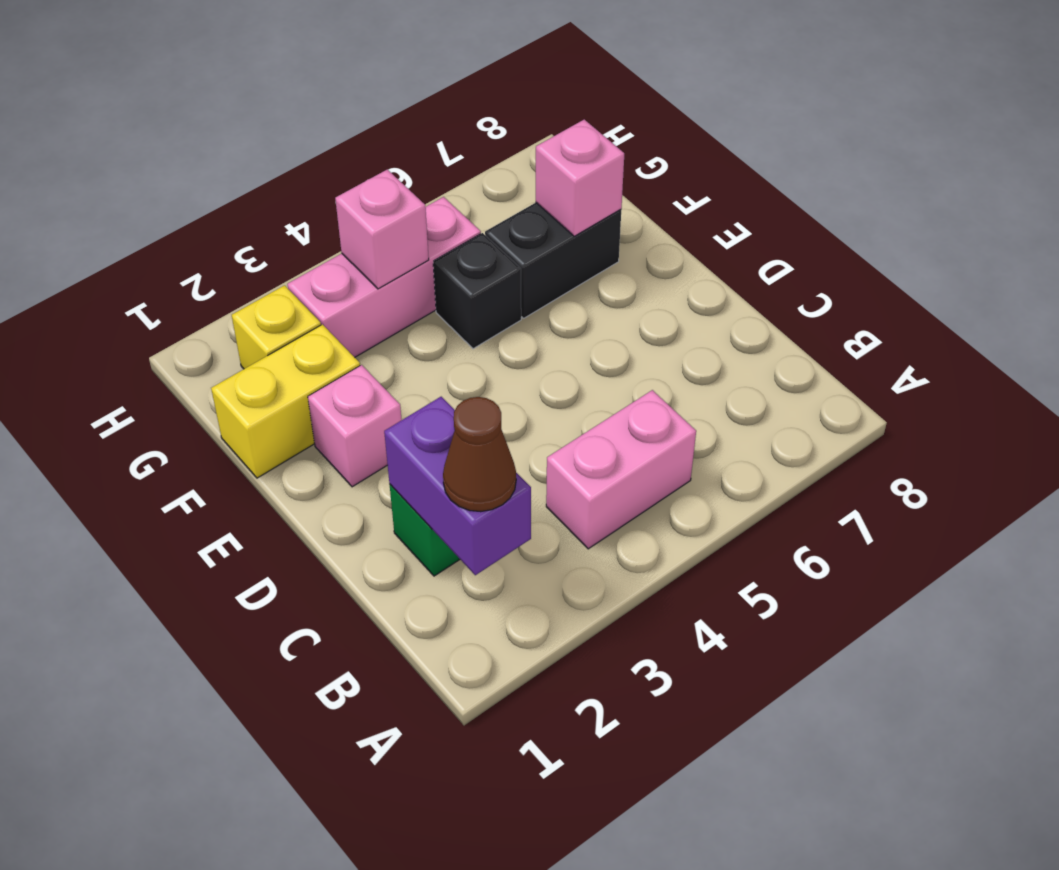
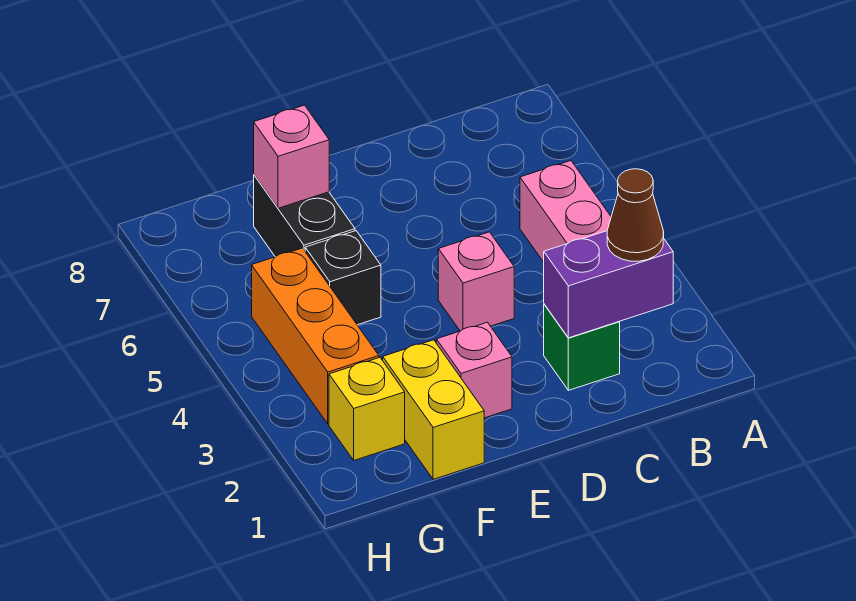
pink brick G3:G5 level 1 -> orange brick G3:G5 level 1
pink brick G4 level 2 -> pink brick D4 level 1

